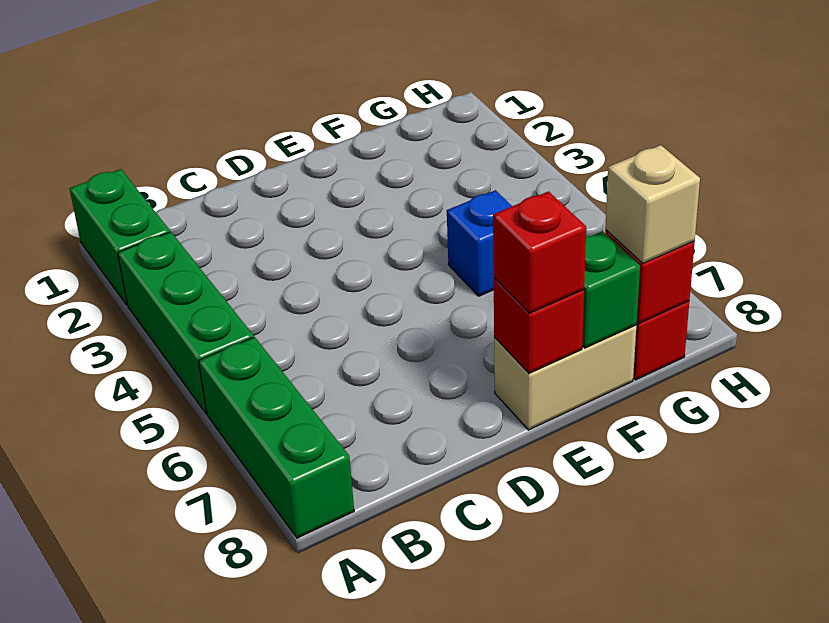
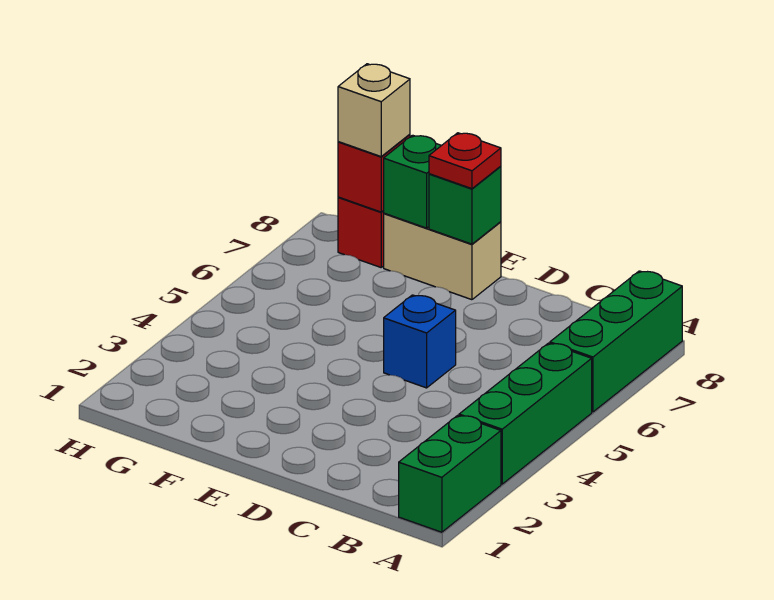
red brick E8 level 2 -> green brick E8 level 2
red brick E8 level 3 -> red plate E8 level 3
blue brick F5 level 1 -> blue brick D5 level 1

